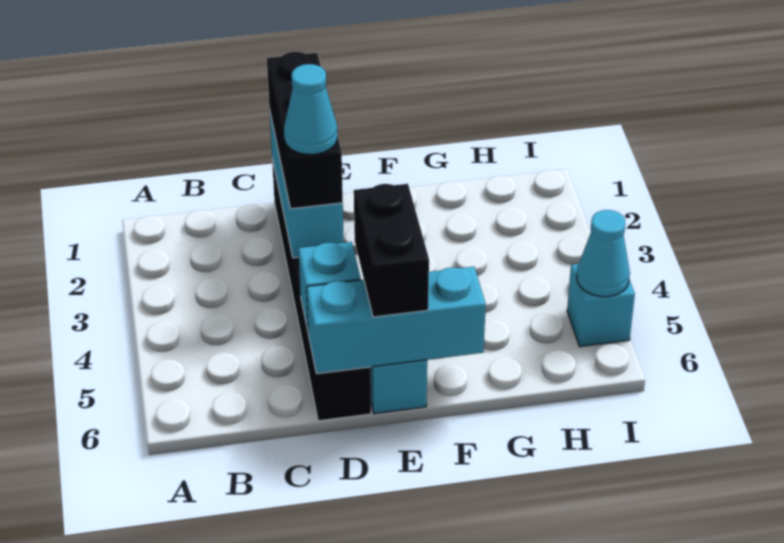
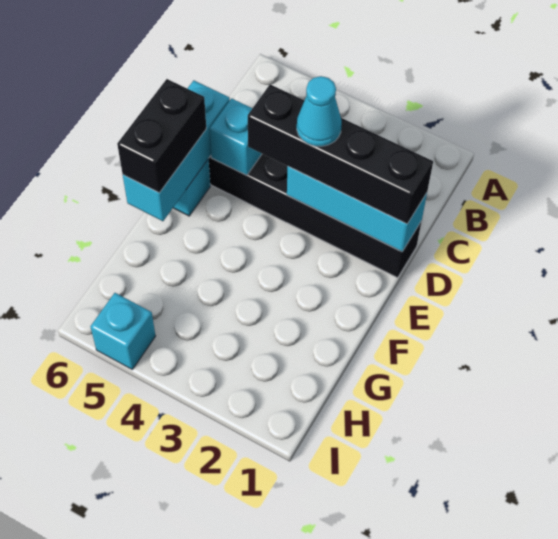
black brick D1:D3 level 3 -> black brick D1:D4 level 3
black brick E5:E6 level 3 -> black brick E6:F6 level 3
cyan cone I5 level 2 -> none

